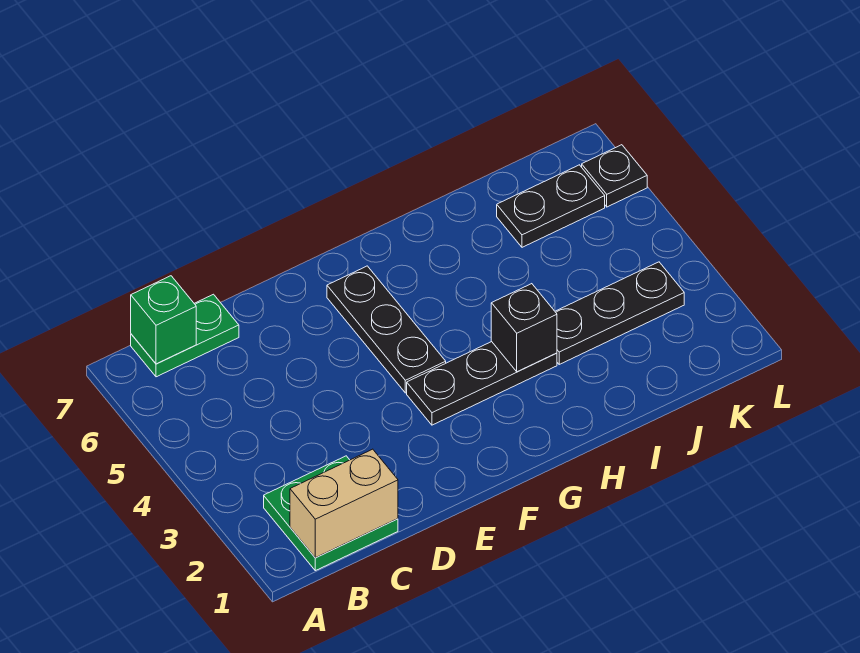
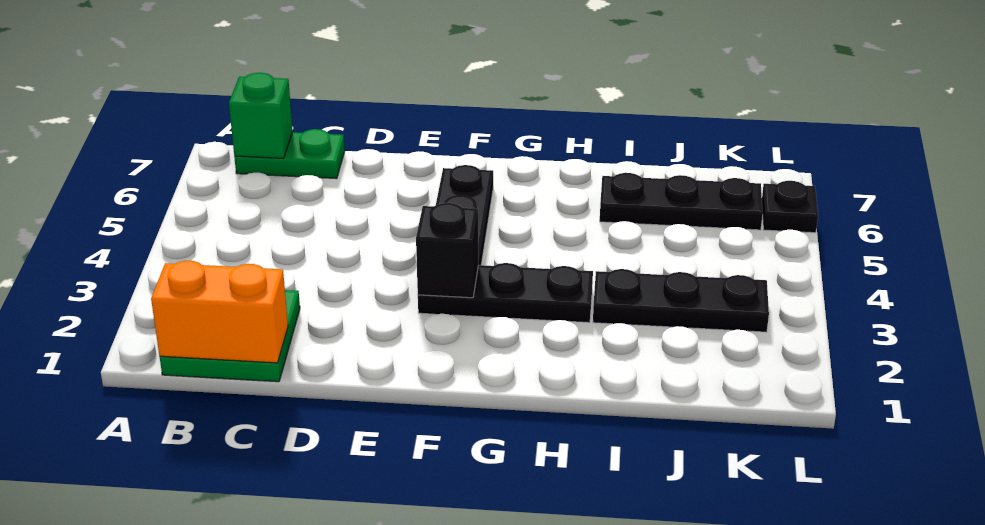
tan brick B1:C1 level 2 -> orange brick B1:C1 level 2
black brick H3 level 2 -> black brick F3 level 2
black plate J6:K6 level 1 -> black plate I6:K6 level 1

